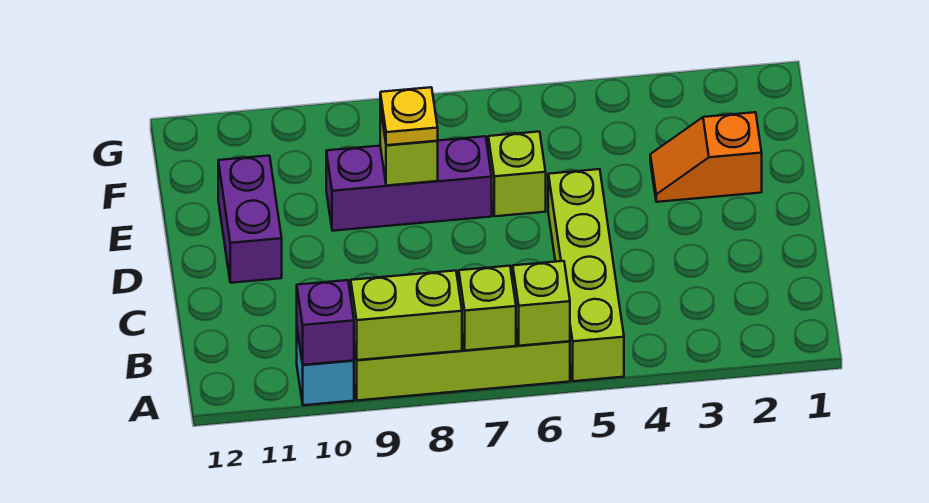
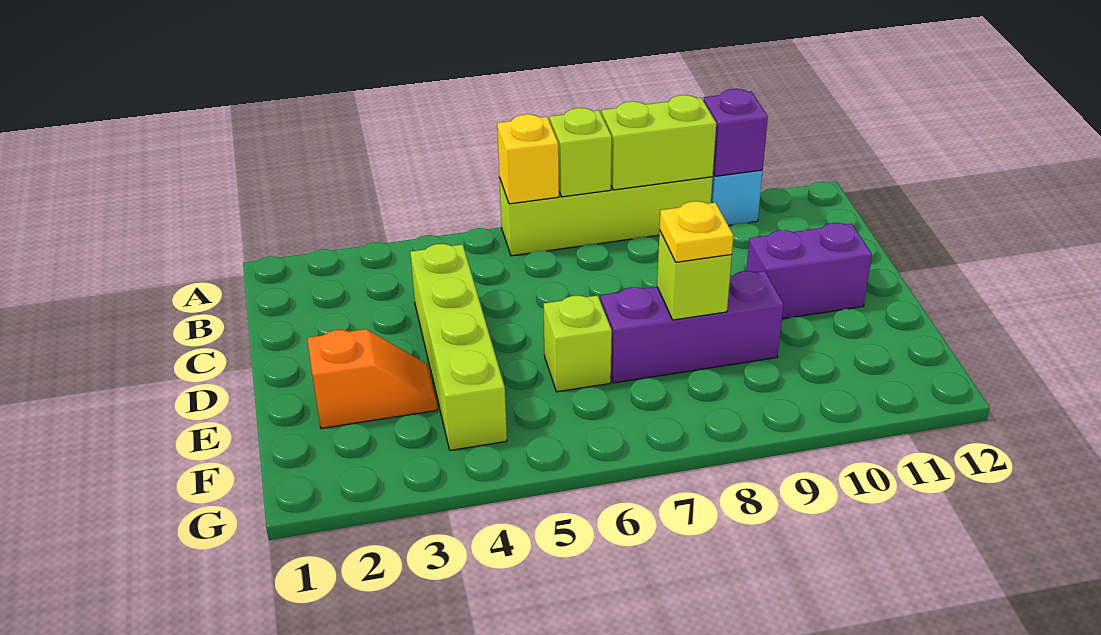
lime brick A5:D5 level 1 -> lime brick C4:F4 level 1
lime brick A6 level 2 -> yellow brick A6 level 2
purple brick D11:E11 level 1 -> purple brick D10:D11 level 1

